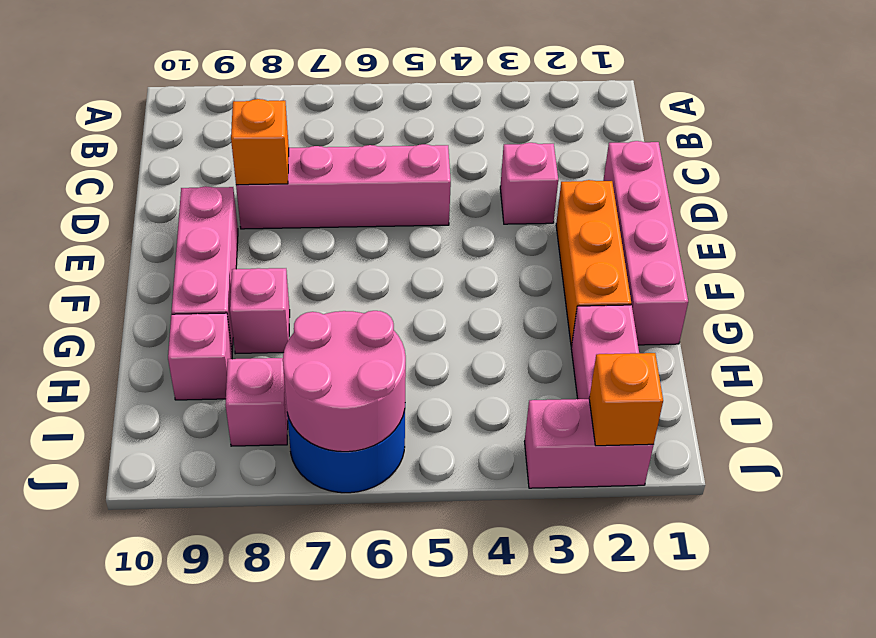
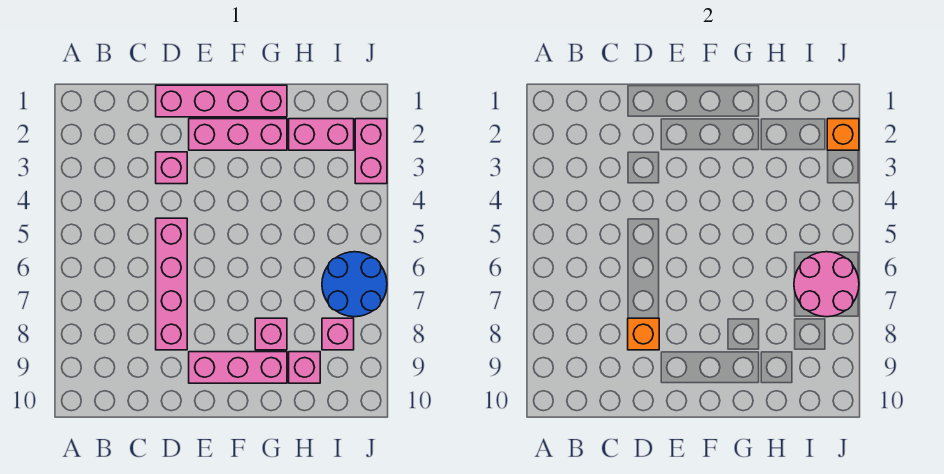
orange brick E2:G2 level 1 -> pink brick E2:G2 level 1

